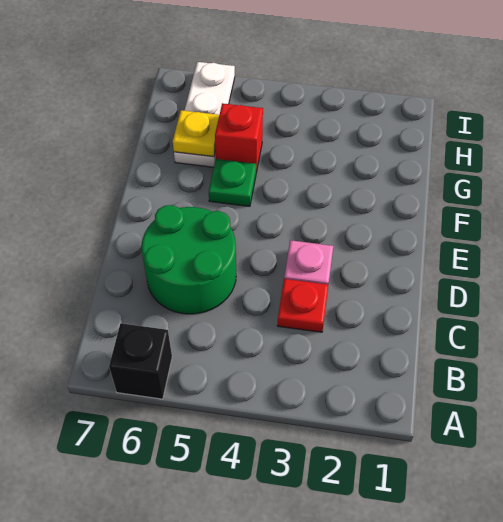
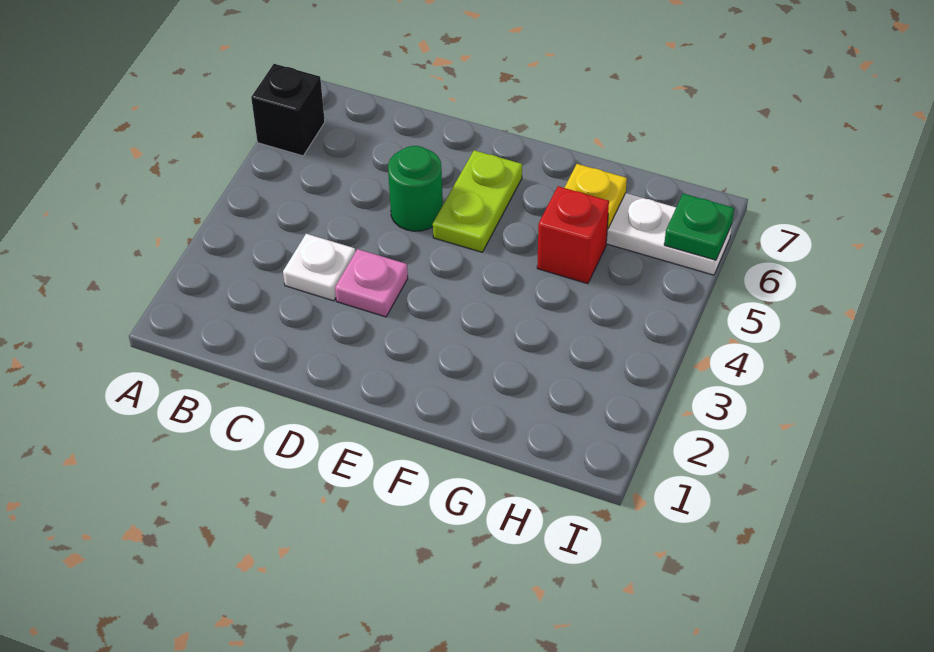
red plate C3 level 1 -> white plate C3 level 1
green round brick C5:D6 level 1 -> green round brick D5 level 1
none -> lime plate E5:E6 level 1
green plate F5 level 1 -> green plate I6 level 2

